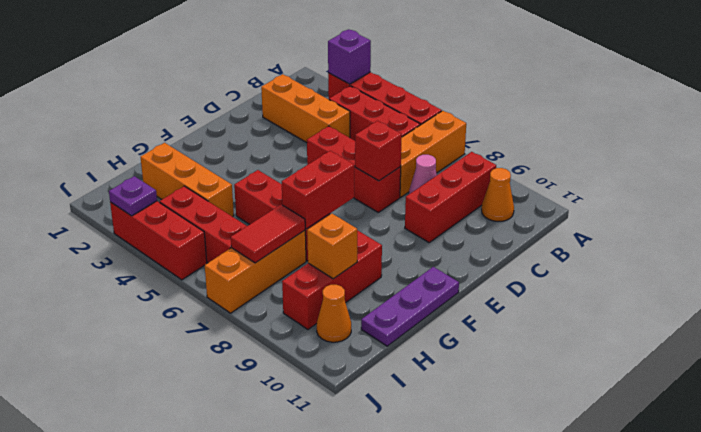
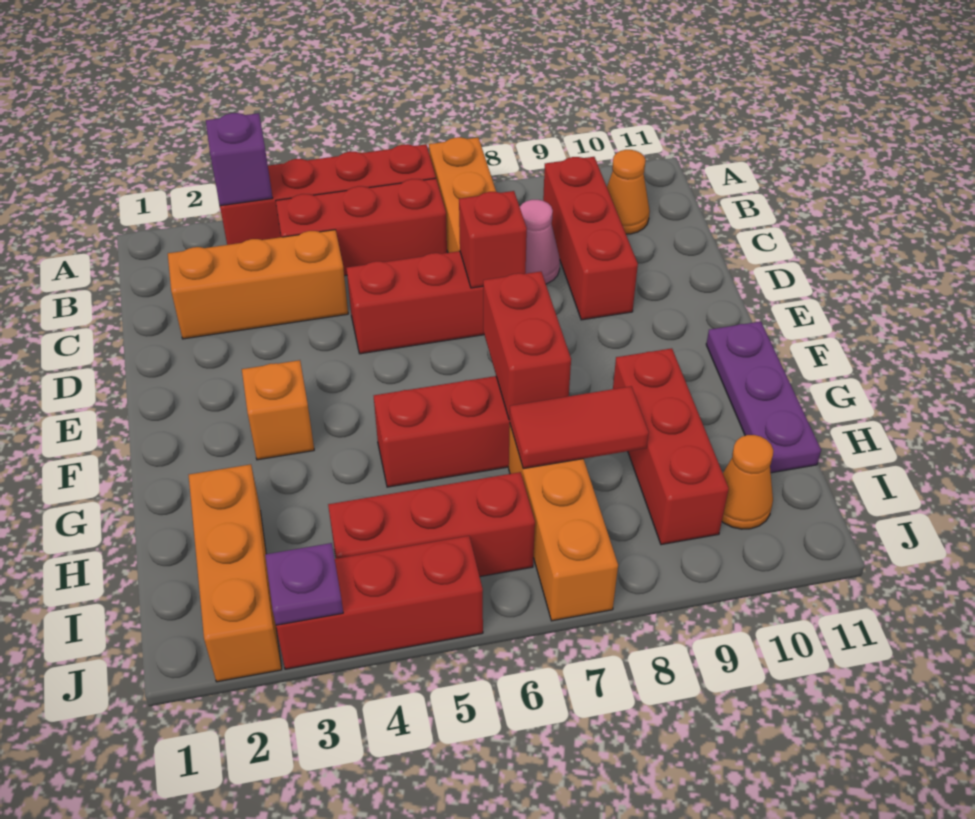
orange brick H2:H4 level 1 -> orange brick H2:J2 level 1
red tile H7:I7 level 2 -> red tile H7:H8 level 2
orange brick H9 level 2 -> orange brick F3 level 1

